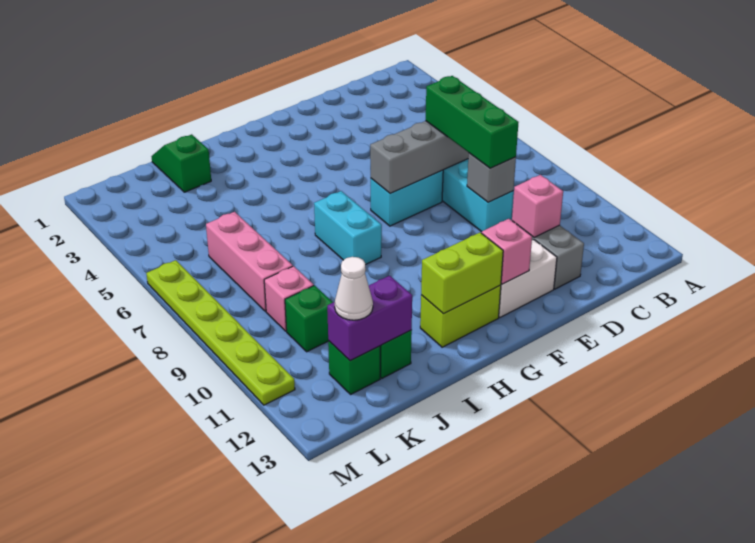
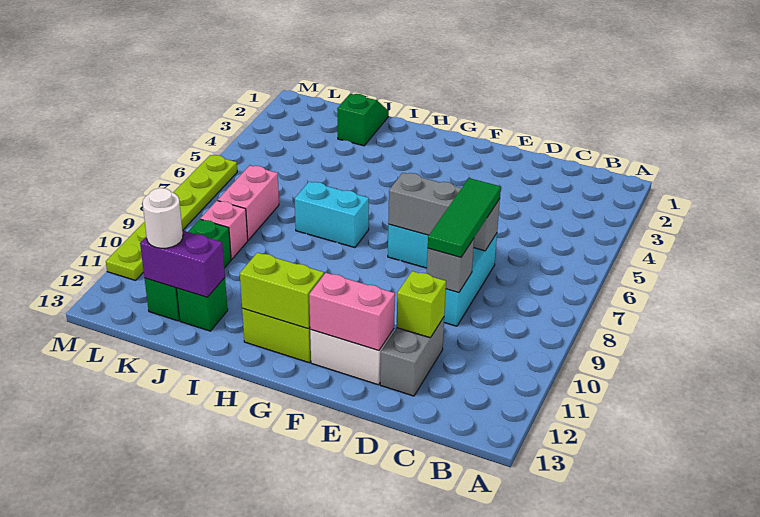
green brick D7:D9 level 3 -> green tile D7:D9 level 3
pink brick D11 level 2 -> lime brick D11 level 2
pink brick F12 level 2 -> pink brick E12:F12 level 2
cyan brick H7:H8 level 1 -> cyan brick H7:I7 level 1
pink brick K6:K8 level 1 -> pink brick K7:K8 level 1
white cone K12 level 3 -> white round brick K12 level 3

